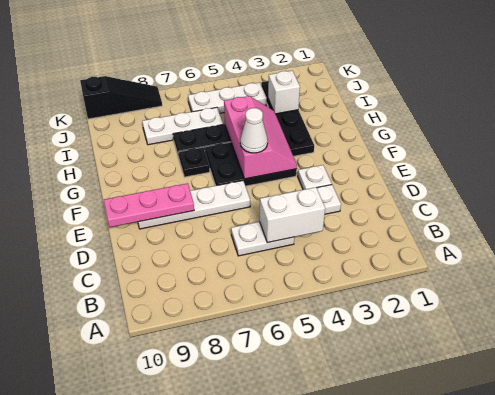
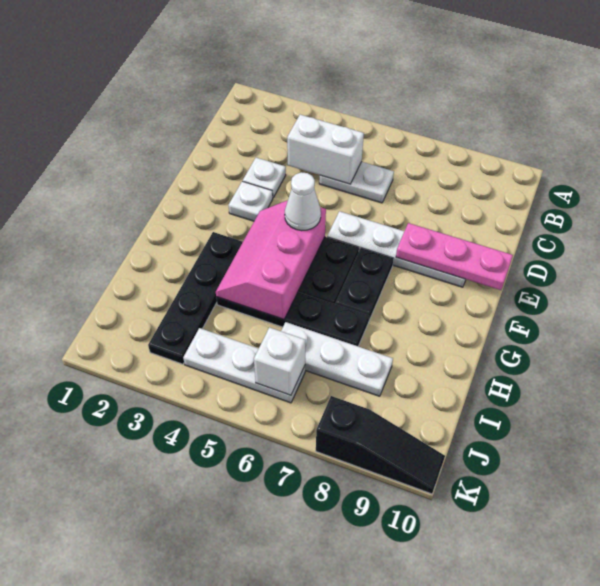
black plate G7 level 1 -> black plate F7:G7 level 1
white brick I3 level 2 -> white brick J6 level 2
black slope K8:K10 level 1 top 10 -> black slope K8:K10 level 1 top 8

